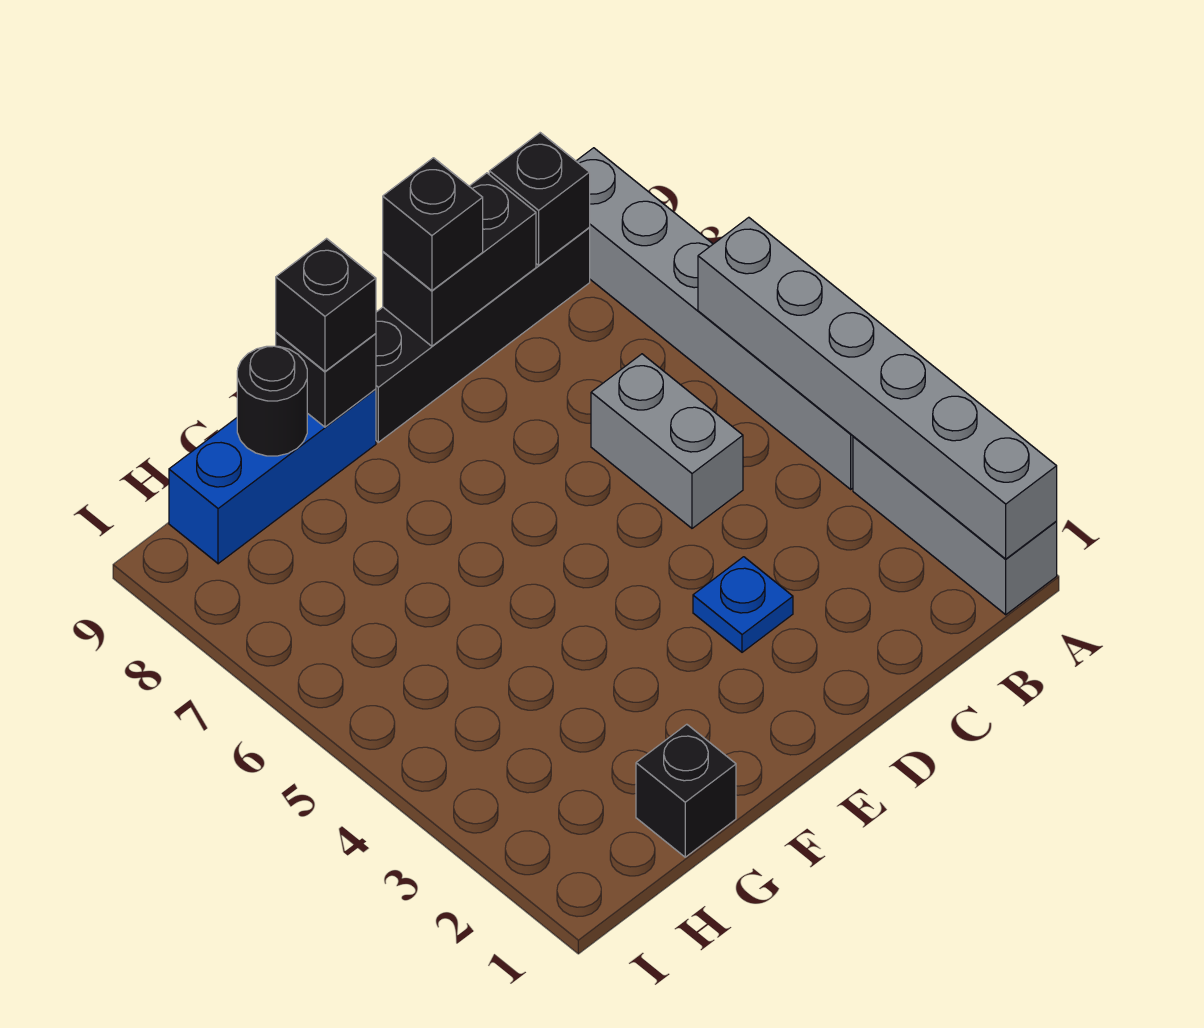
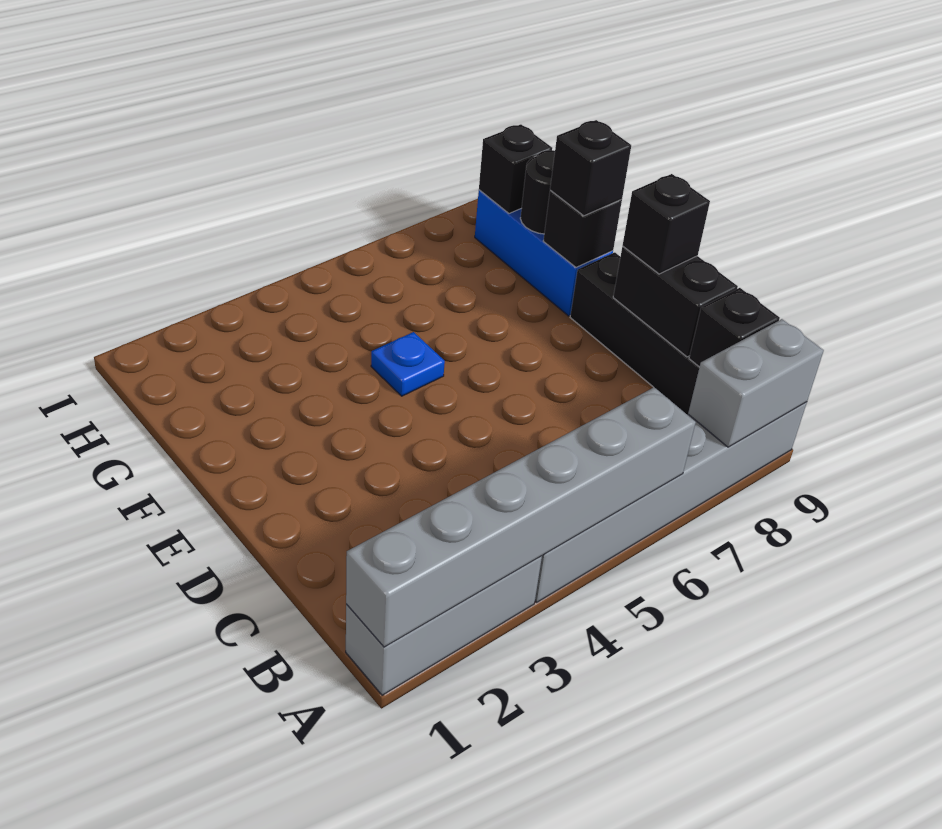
grey brick C5:C6 level 1 -> grey brick A8:A9 level 2
blue plate D3 level 1 -> blue plate F5 level 1
black brick G1 level 1 -> black brick H9 level 2

